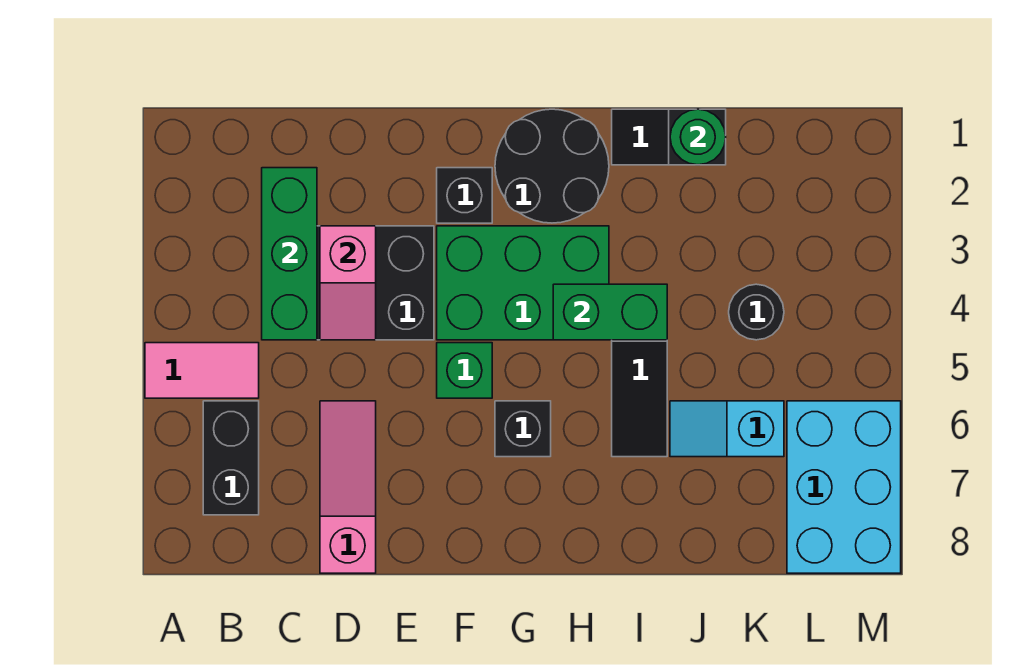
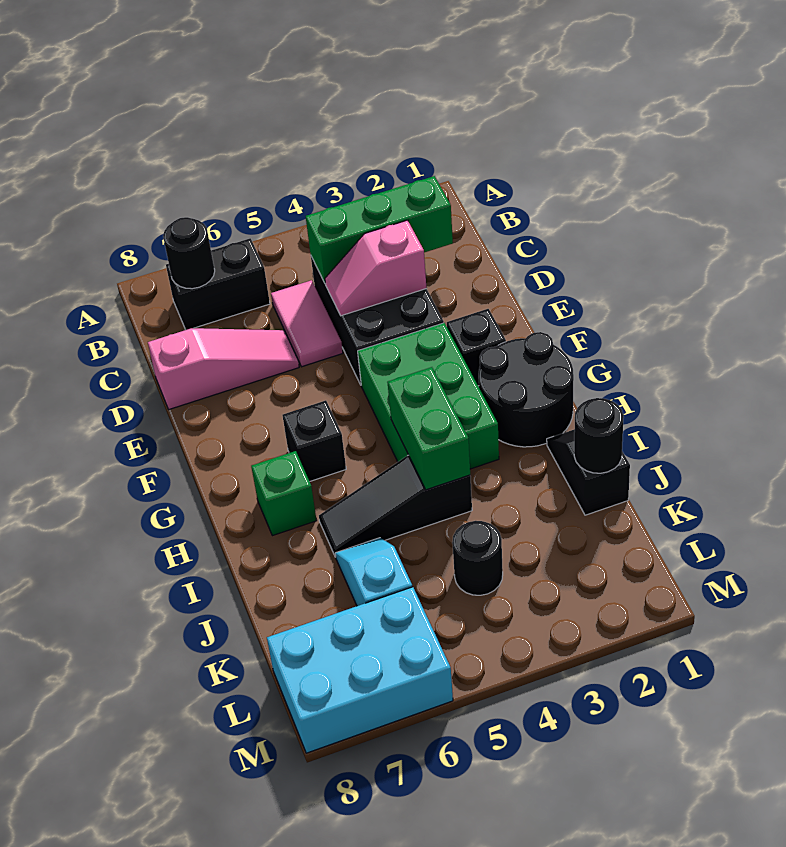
pink tile A5:B5 level 1 -> pink tile C5:D5 level 1
none -> black round brick B7 level 2
green brick F5 level 1 -> green brick H7 level 1
green round brick J1 level 2 -> black round brick J1 level 2

